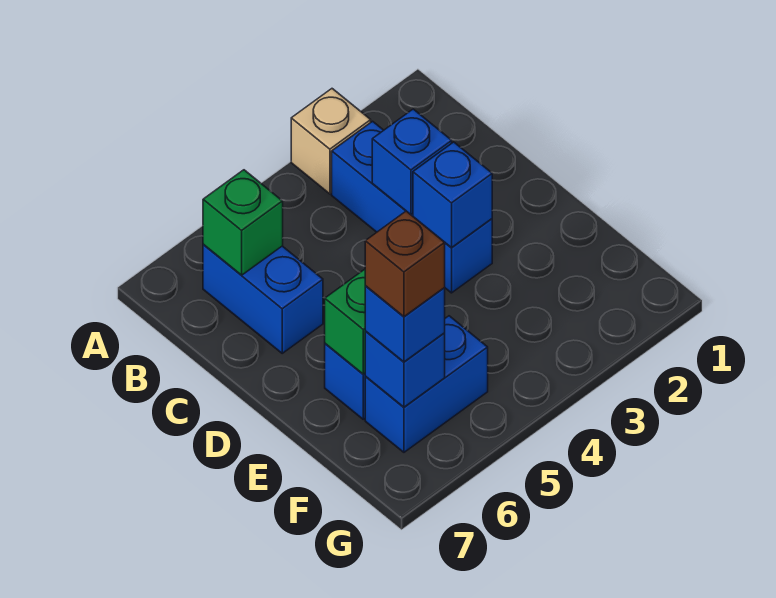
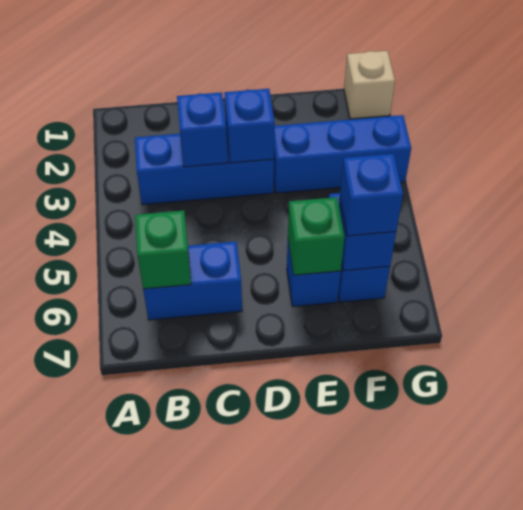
tan brick A3 level 1 -> tan brick G1 level 1
none -> blue brick E3:G3 level 1
brown brick F6 level 4 -> none

